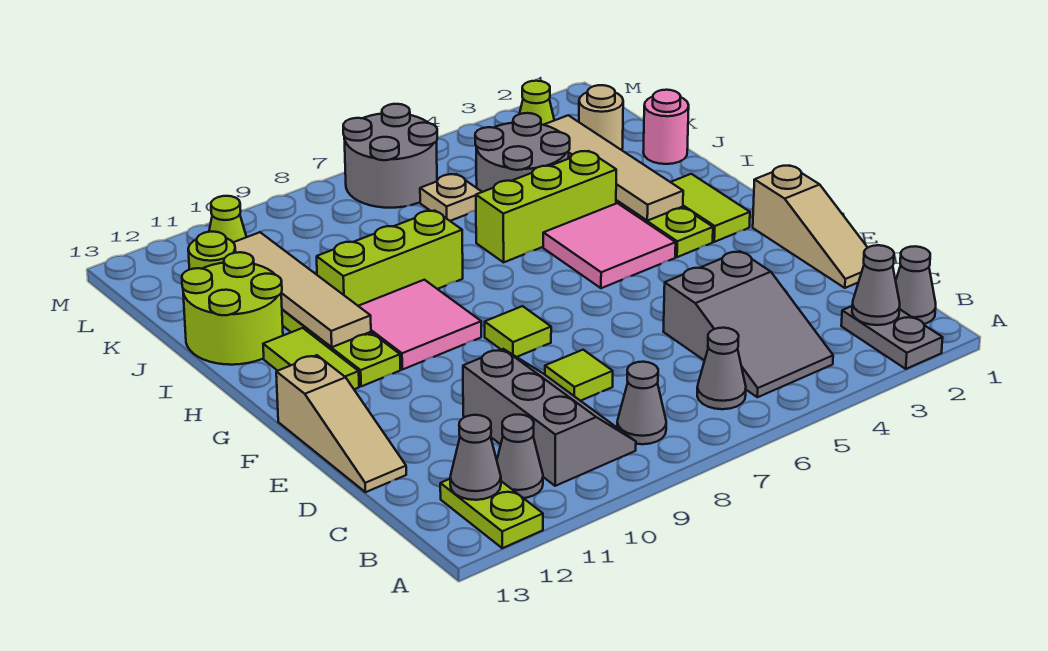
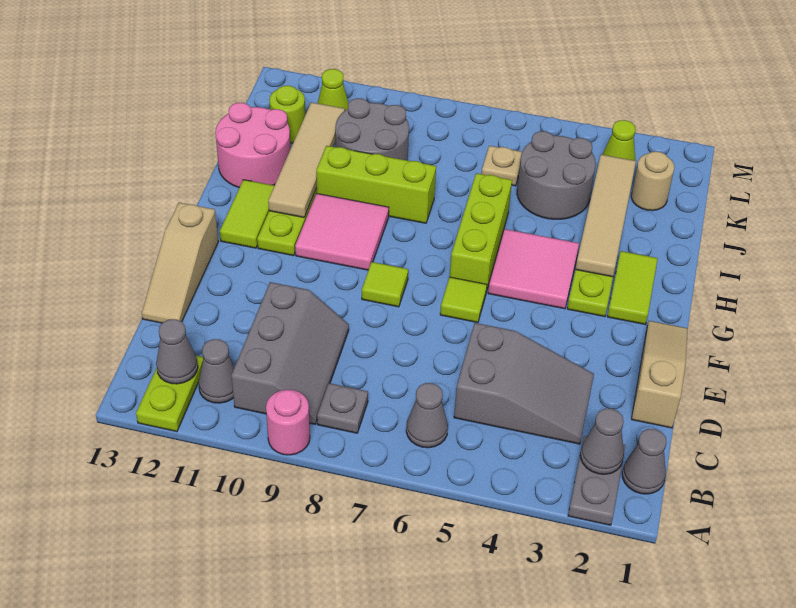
grey slope B4:D5 level 1 top D -> grey slope C3:D5 level 1 top 5
grey cone B8 level 1 -> grey plate B8 level 1
tan slope D1:F1 level 1 top F -> tan slope D1:F1 level 1 top D
lime tile D8 level 1 -> lime tile F6 level 1
lime brick I4:I6 level 1 -> lime brick G6:I6 level 1
lime round brick I12:J13 level 1 -> pink round brick I12:J13 level 1
pink round brick J1 level 1 -> pink round brick A9 level 1
grey round brick L6:M7 level 1 -> grey round brick J9:K10 level 1

